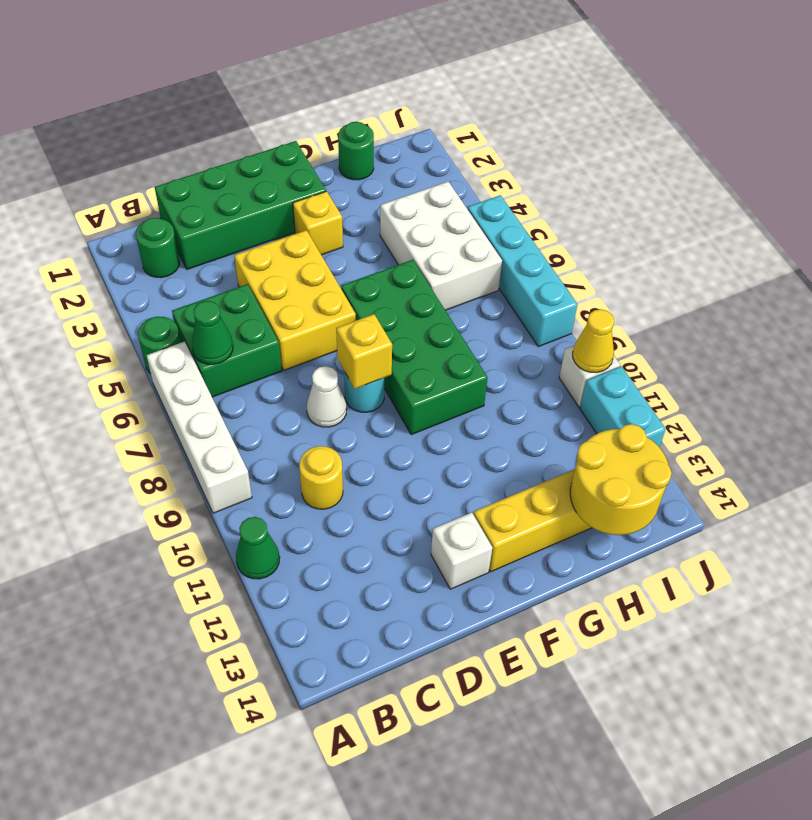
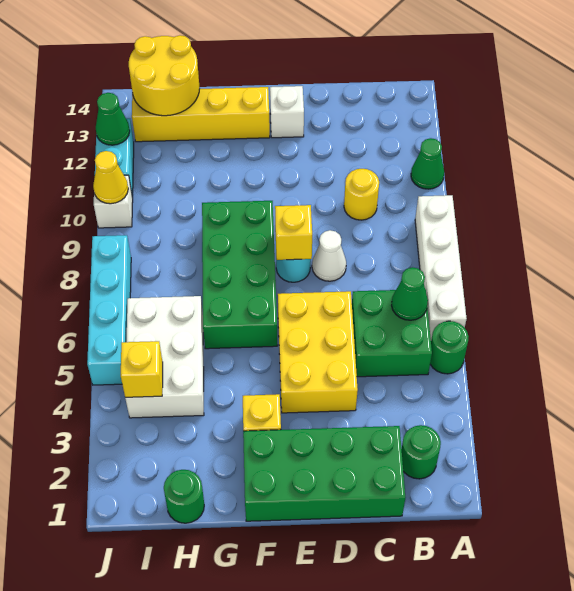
none -> yellow brick I4 level 2
none -> green cone J12 level 2

